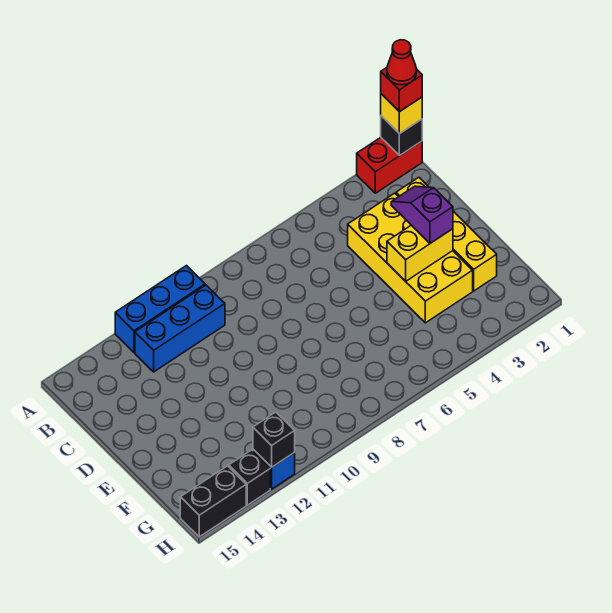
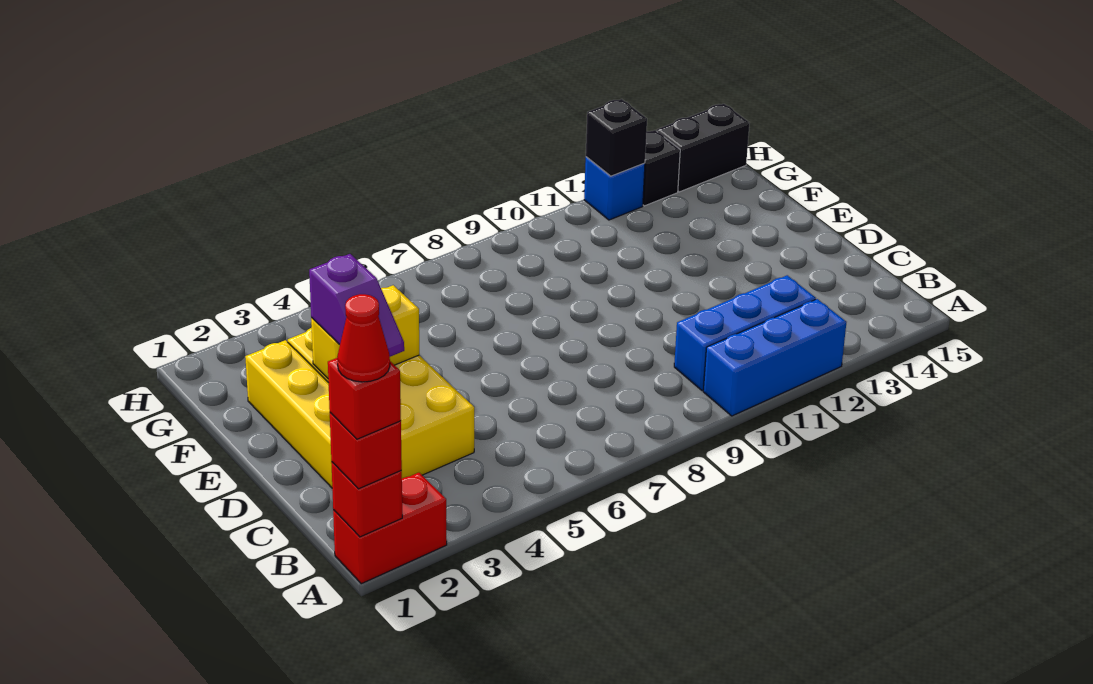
black brick A1 level 2 -> red brick A1 level 2
yellow brick A1 level 3 -> red brick A1 level 3

